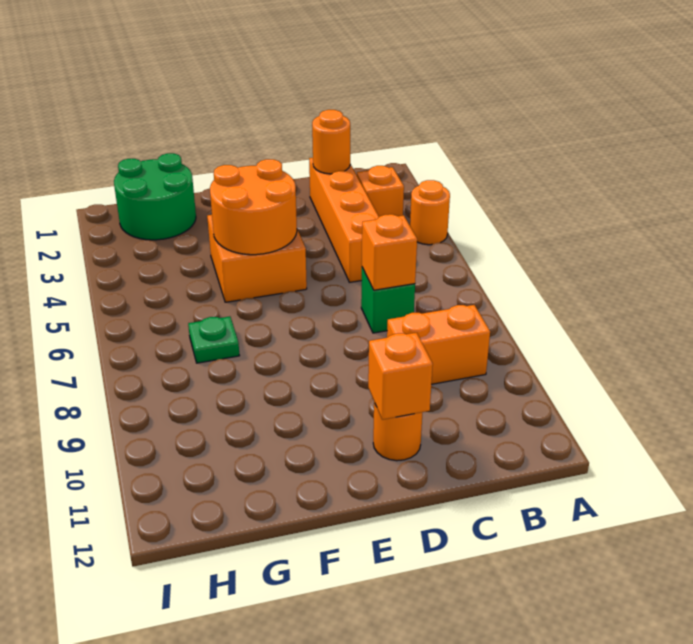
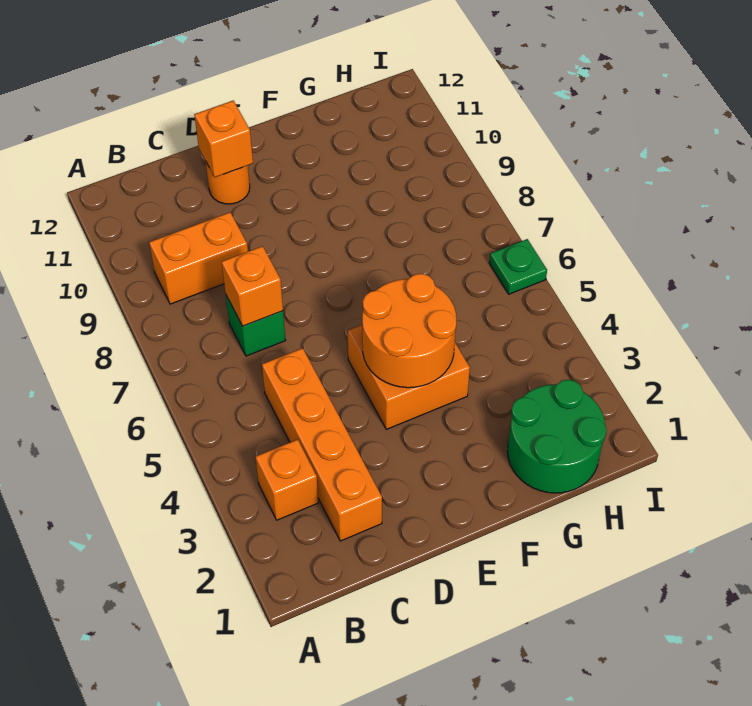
orange round brick A4 level 1 -> none
orange round brick C2 level 2 -> none
green plate G7 level 1 -> green plate I6 level 1

